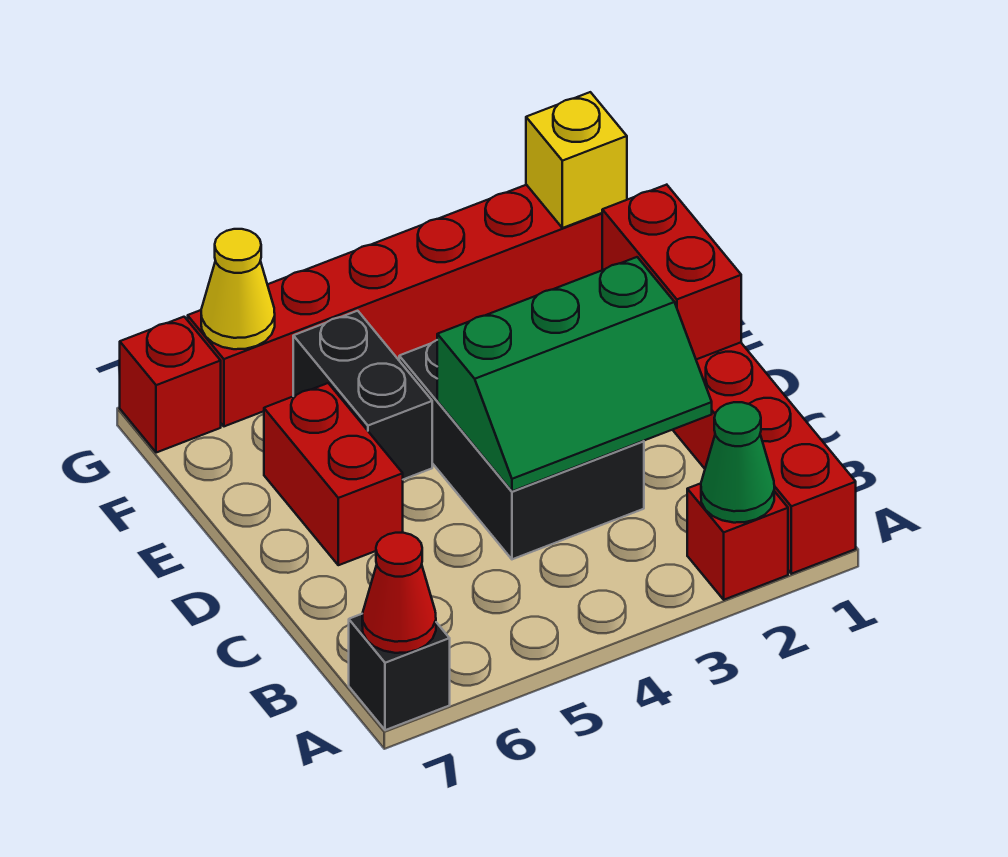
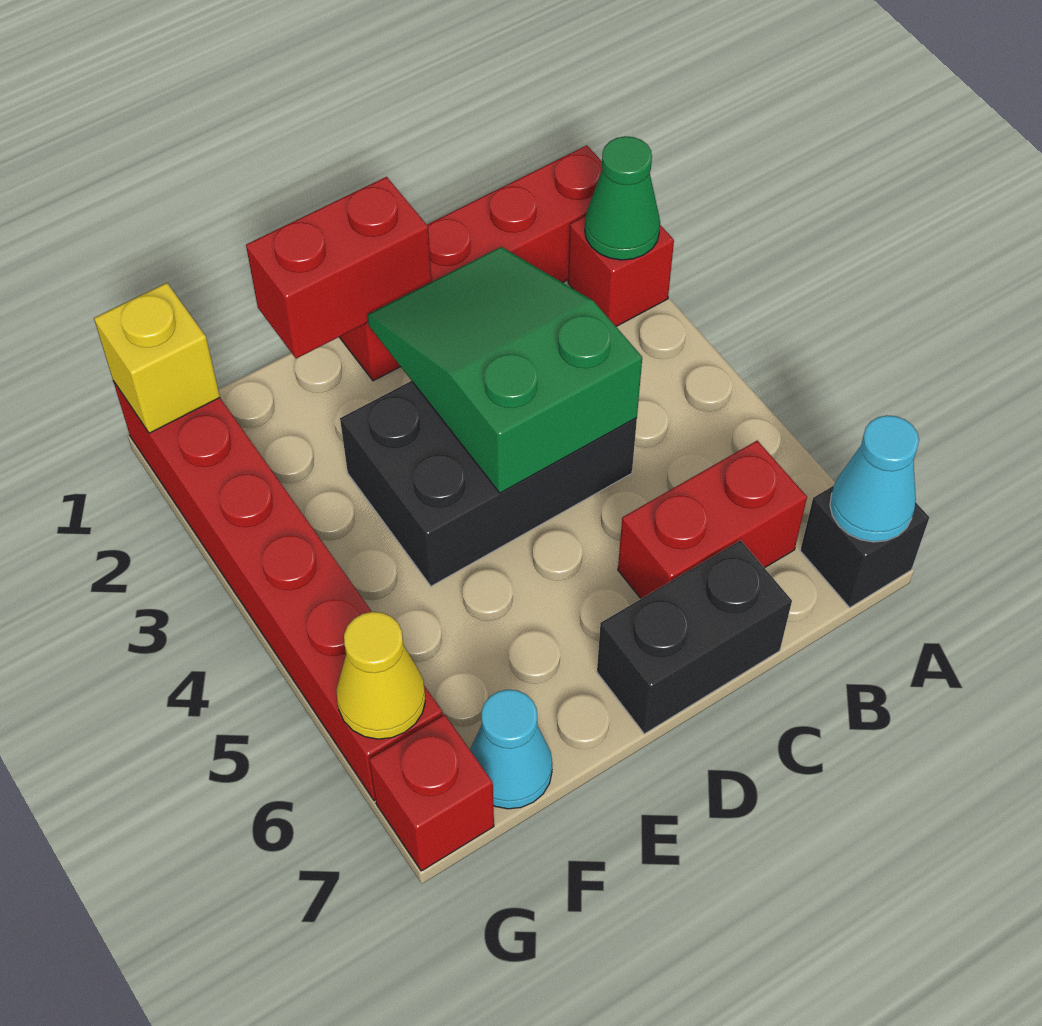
red cone A7 level 2 -> cyan cone A7 level 2
green slope C2:D4 level 2 top D -> green slope C2:D4 level 2 top 4
red brick D6:E6 level 1 -> red brick B6:C6 level 1
black brick E5:F5 level 1 -> black brick C7:D7 level 1
none -> cyan cone F7 level 1

